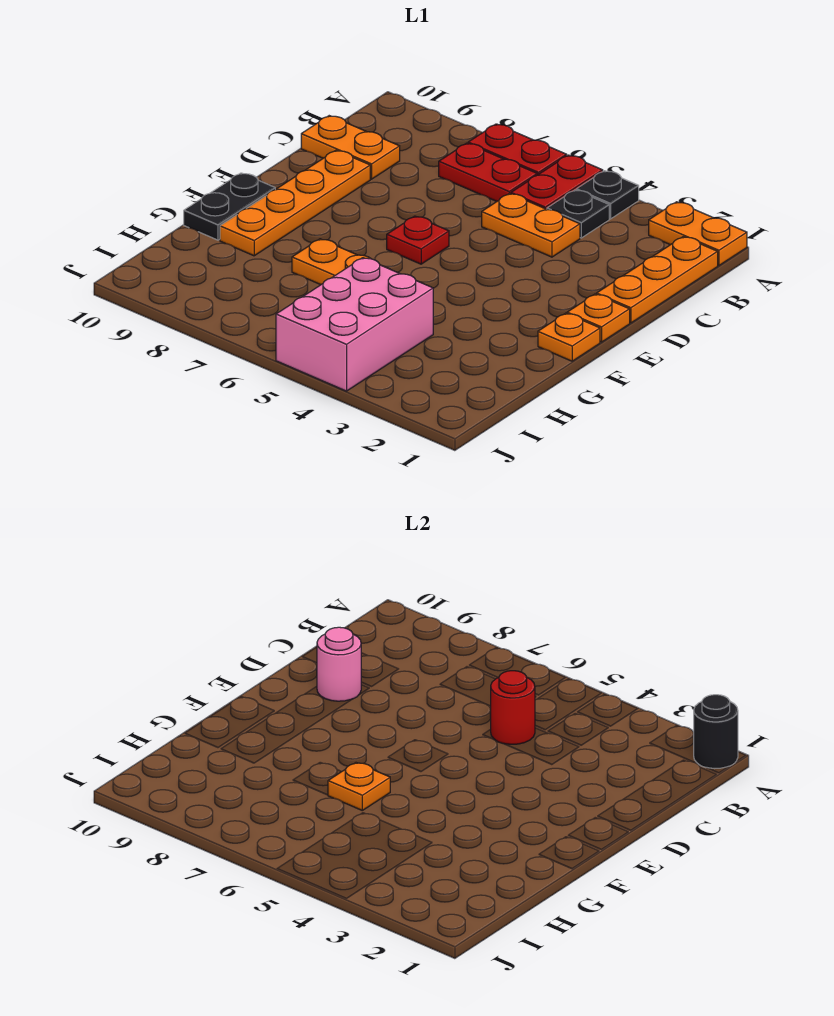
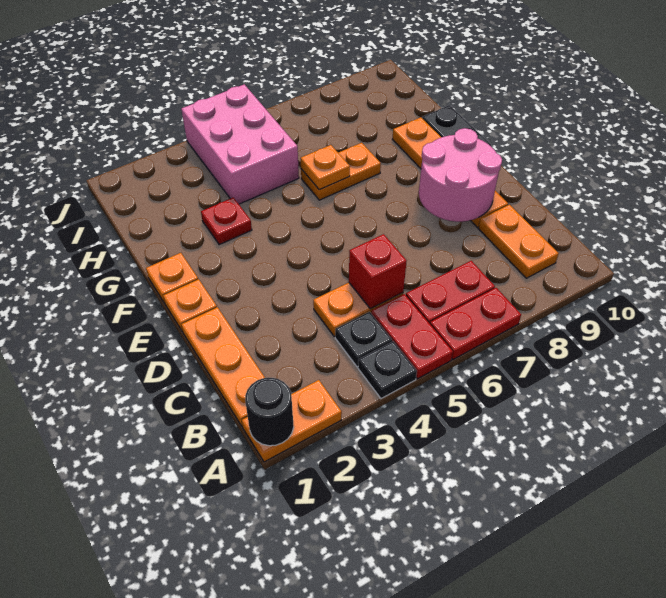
red round brick C5 level 2 -> red brick C5 level 2
orange plate C9:C10 level 1 -> orange plate B9:C9 level 1
pink round brick D9 level 2 -> pink round brick D8:E9 level 2
red plate E6 level 1 -> red plate G3 level 1

